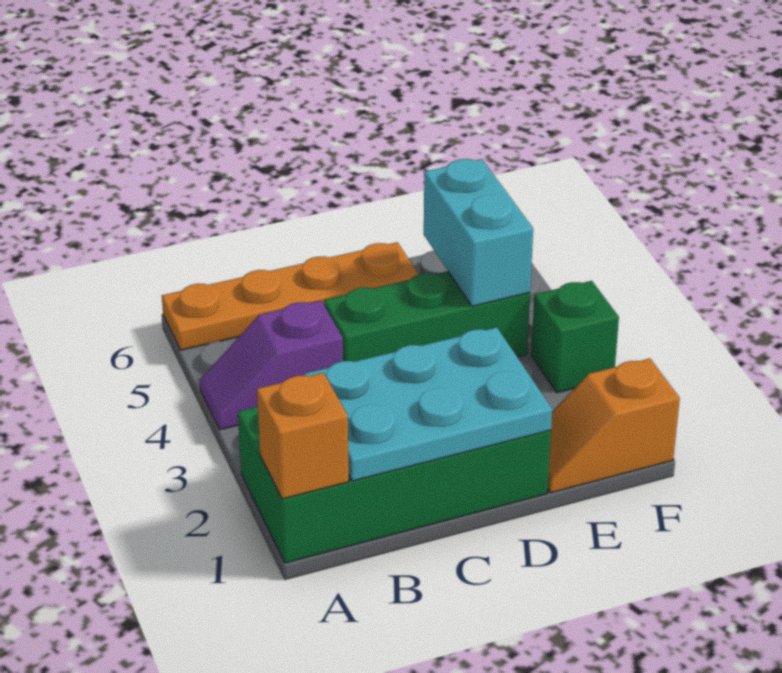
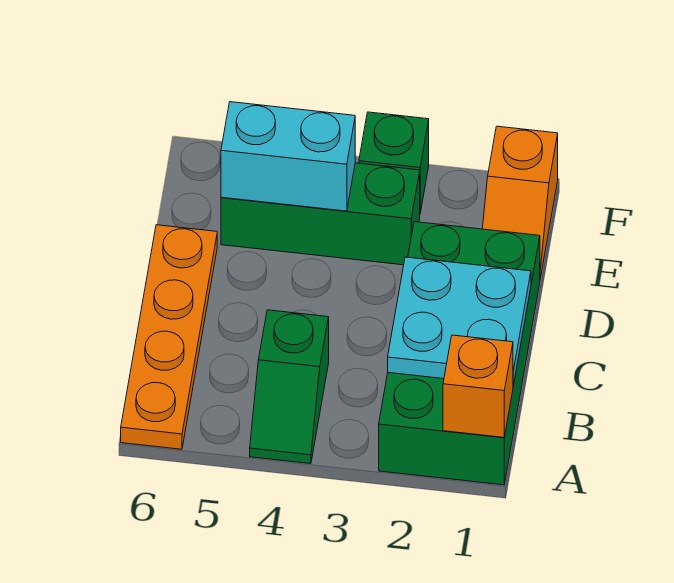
purple slope A4:B4 level 1 top B -> green slope A4:B4 level 1 top B
cyan plate B1:D2 level 2 -> cyan plate B1:C2 level 2
green brick C4:E4 level 1 -> green brick E3:E5 level 1

